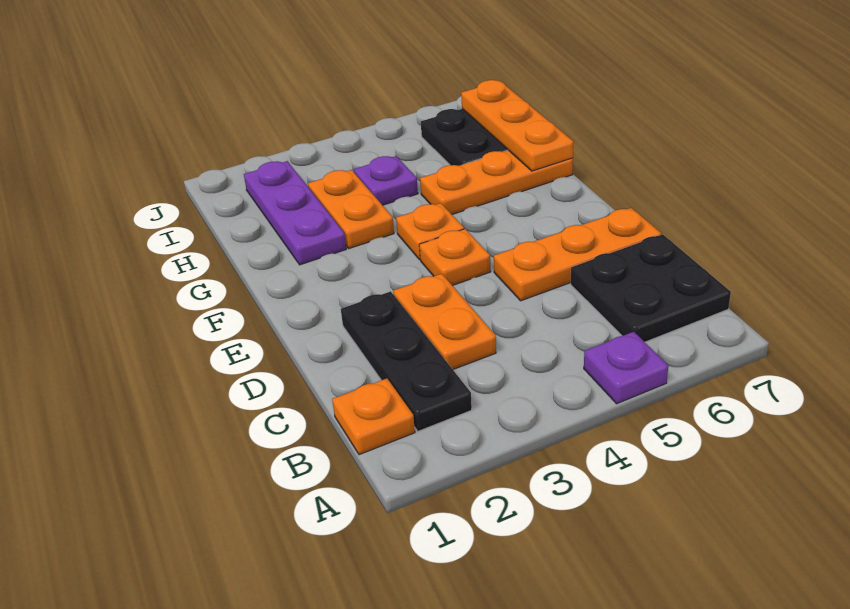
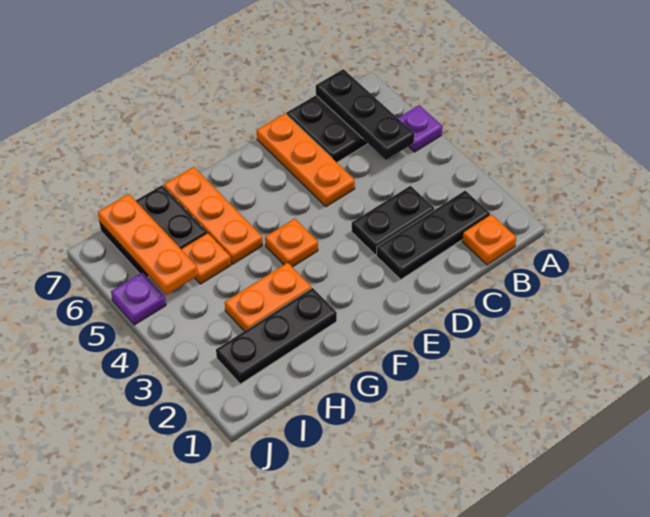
none -> black plate B5:B7 level 2
orange plate C3:D3 level 1 -> black plate C3:D3 level 1
orange plate E4 level 1 -> orange plate H5 level 1
purple plate G2:I2 level 1 -> black plate G2:I2 level 1
orange plate G7:I7 level 2 -> orange plate I5:I7 level 2
purple plate H4 level 1 -> purple plate J5 level 1

